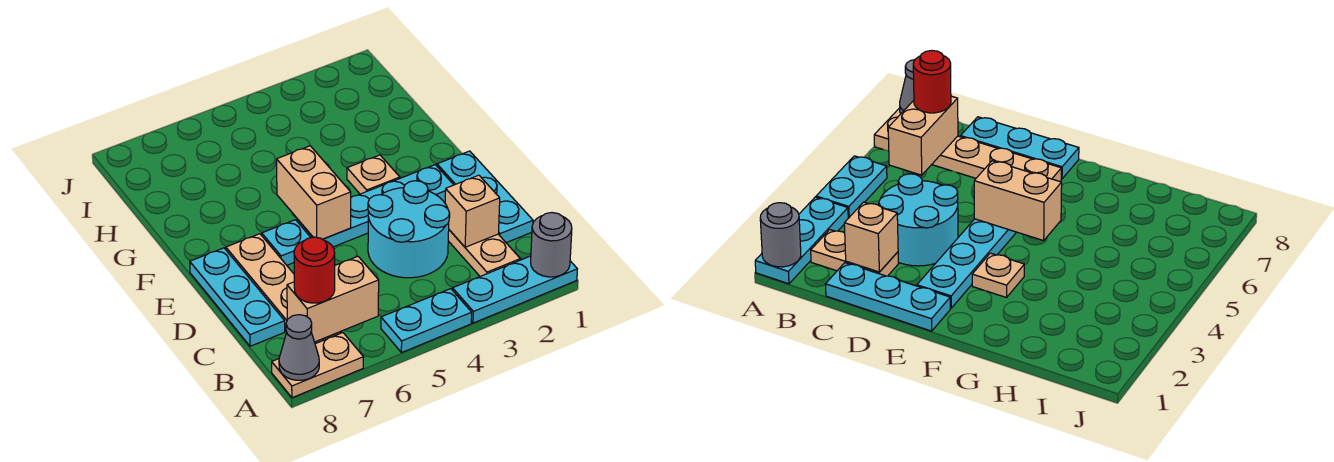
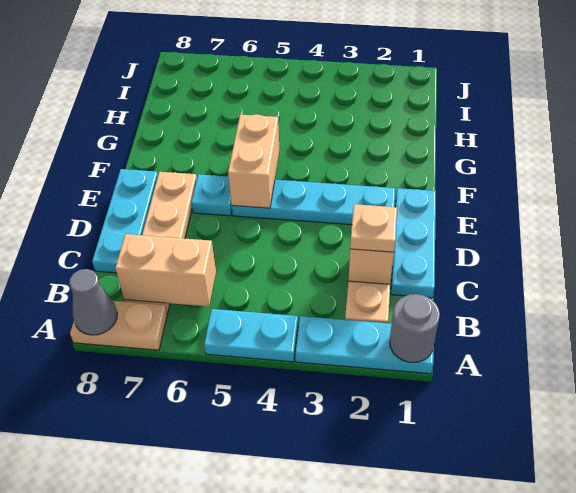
red round brick B7 level 3 -> none
cyan round brick C3:D4 level 1 -> none
tan plate F3 level 1 -> tan plate C2 level 3

